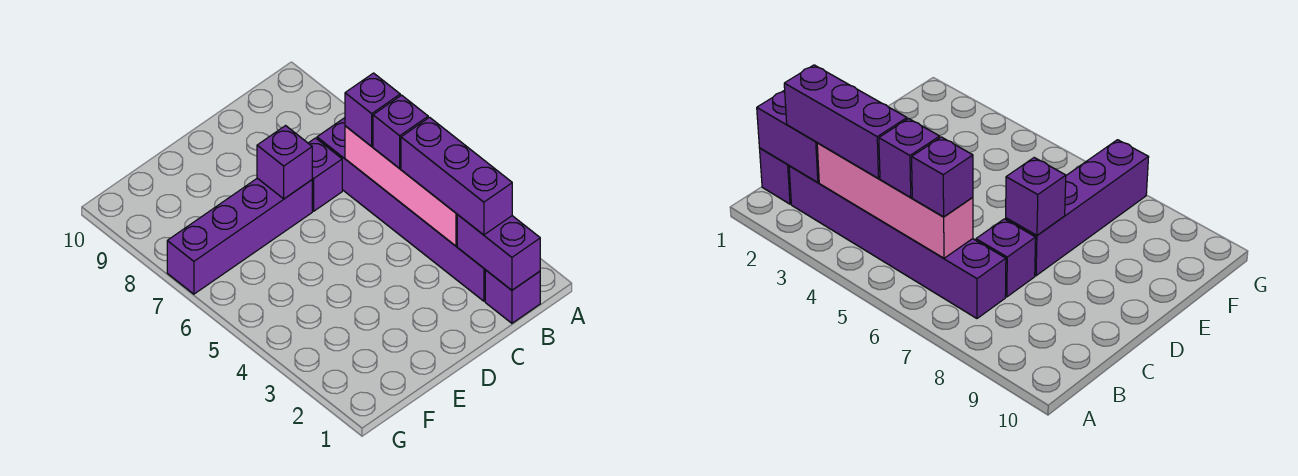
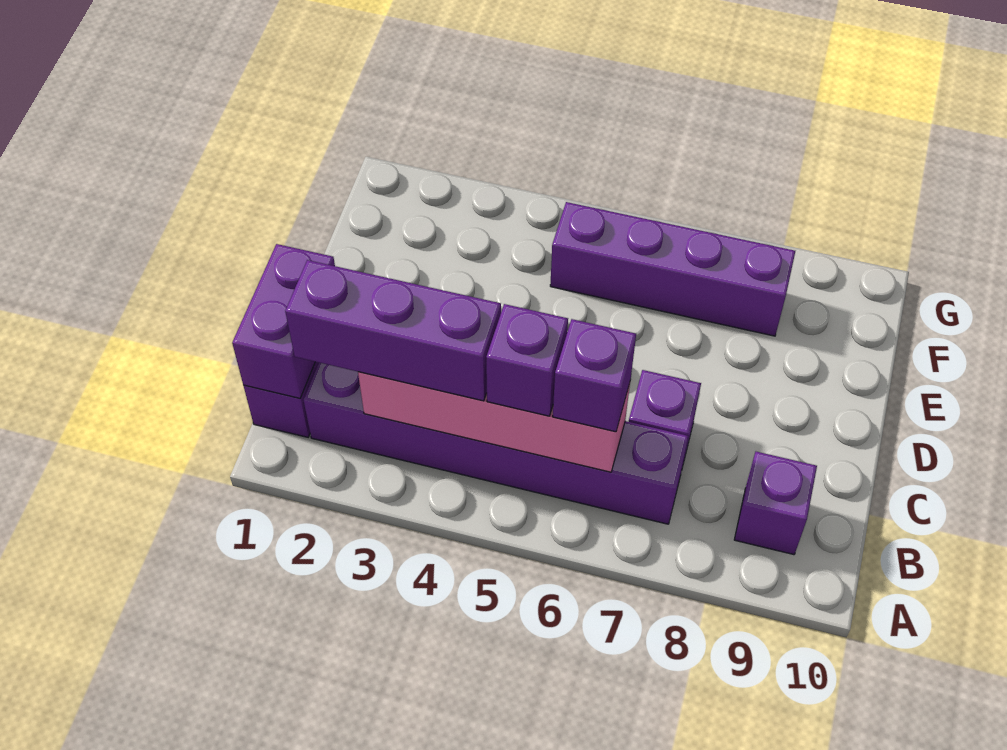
purple brick B1:B2 level 2 -> purple brick B1:C1 level 2
purple brick D7:G7 level 1 -> purple brick F5:F8 level 1
purple brick D7 level 2 -> purple brick B9 level 1

